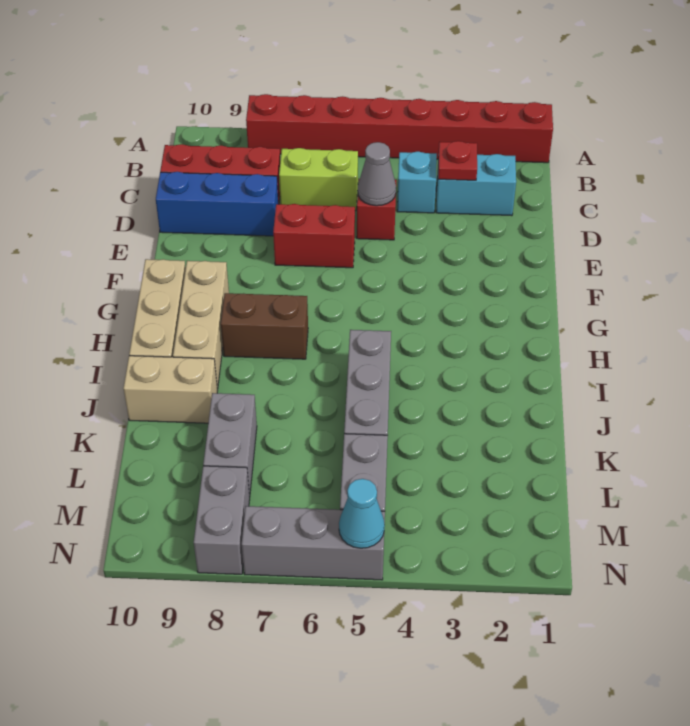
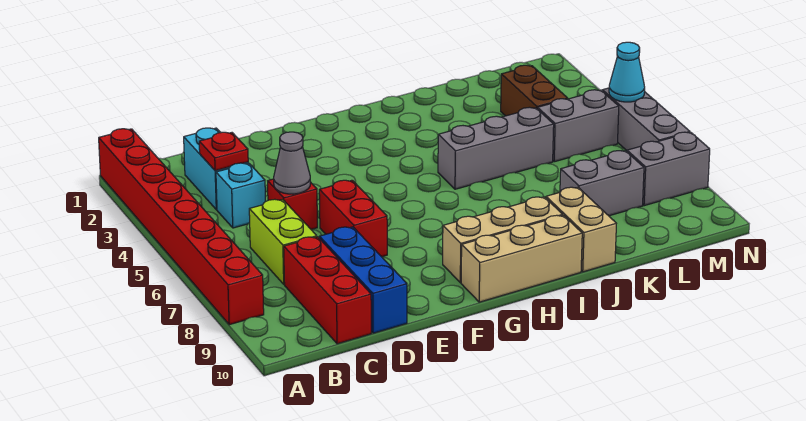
brown brick H7:H8 level 1 -> brown brick L3:L4 level 1

